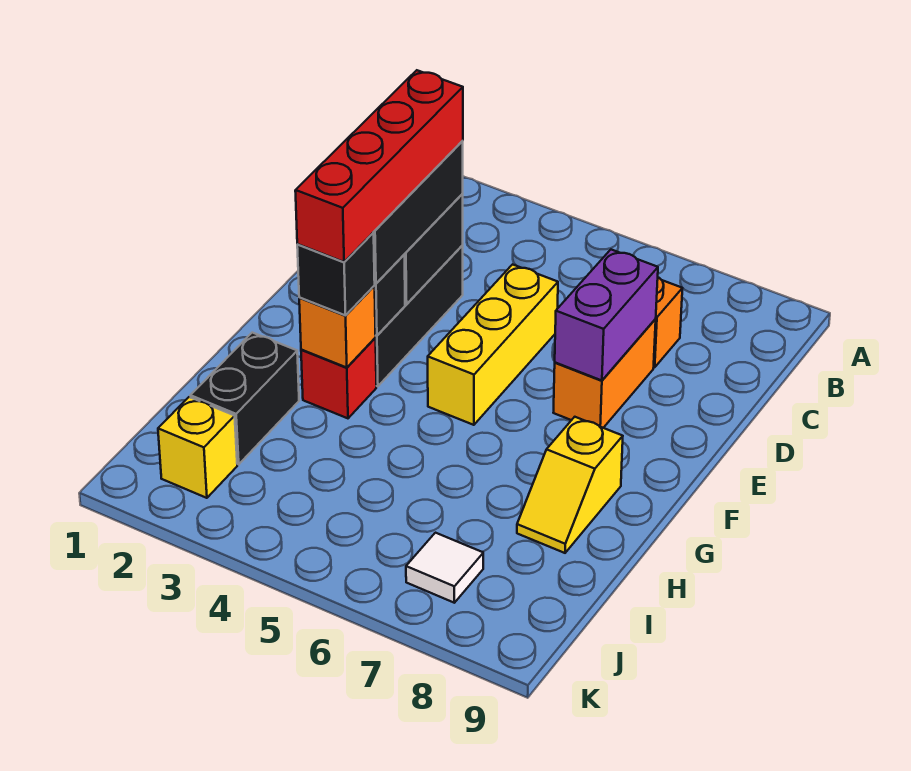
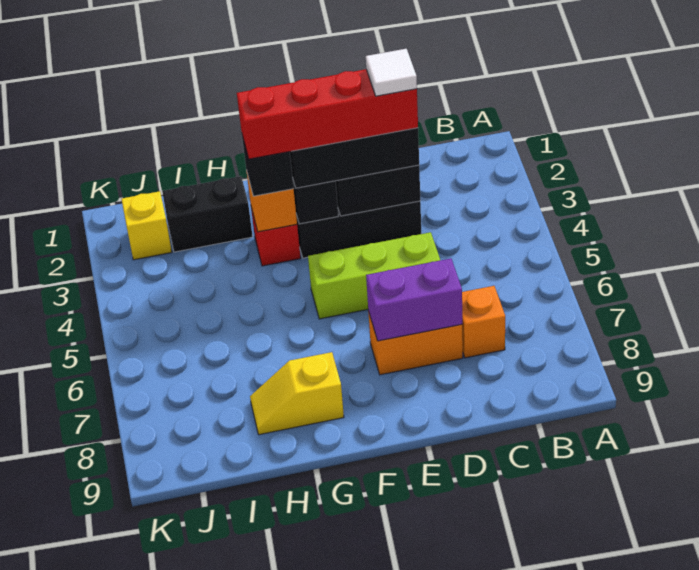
yellow brick D5:F5 level 1 -> lime brick D5:F5 level 1
white tile J7 level 1 -> white tile D3 level 5

